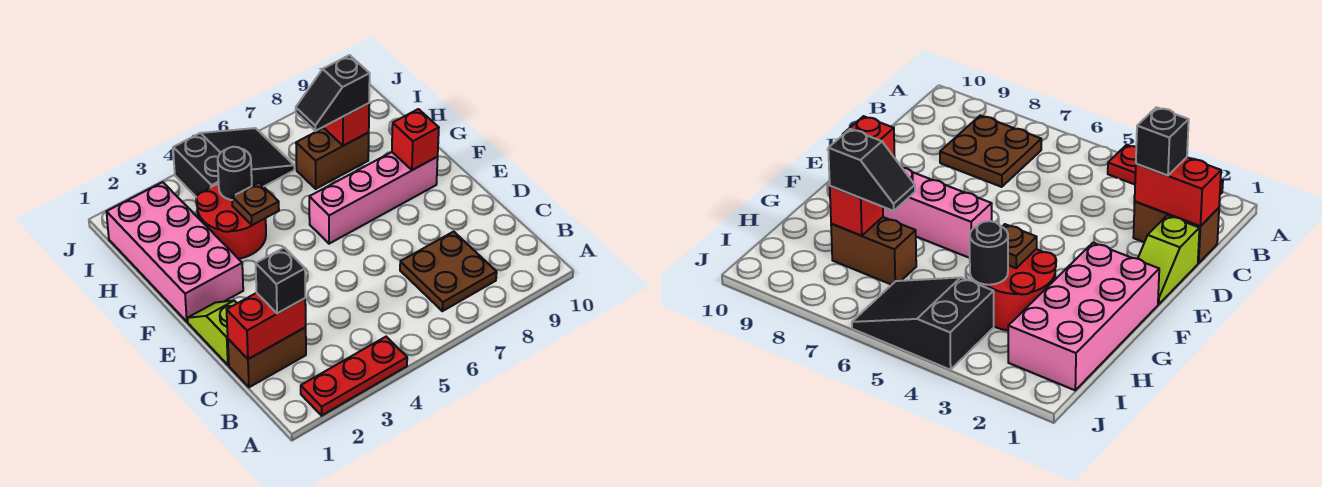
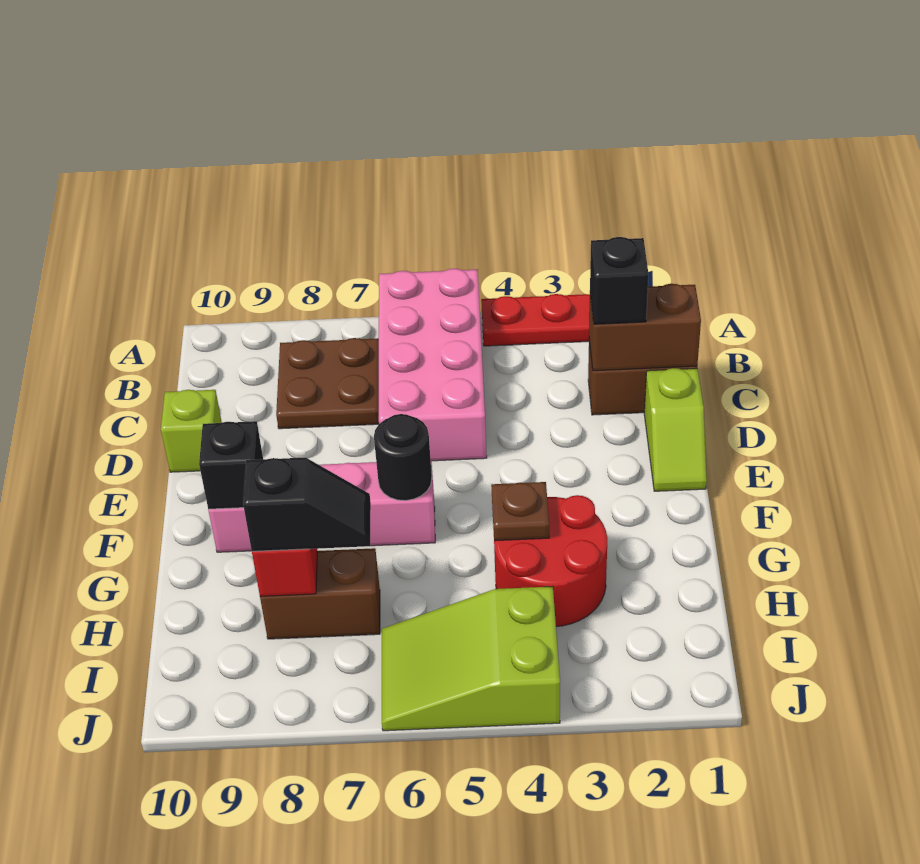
red brick C1:C2 level 2 -> brown brick C1:C2 level 2
none -> lime brick D10 level 1
pink brick F1:I2 level 1 -> pink brick A5:D6 level 1
red brick F9 level 2 -> black brick F9 level 2
black round brick H4 level 2 -> black round brick F6 level 2
black slope I4:J6 level 1 top 4 -> lime slope I4:J6 level 1 top 4

